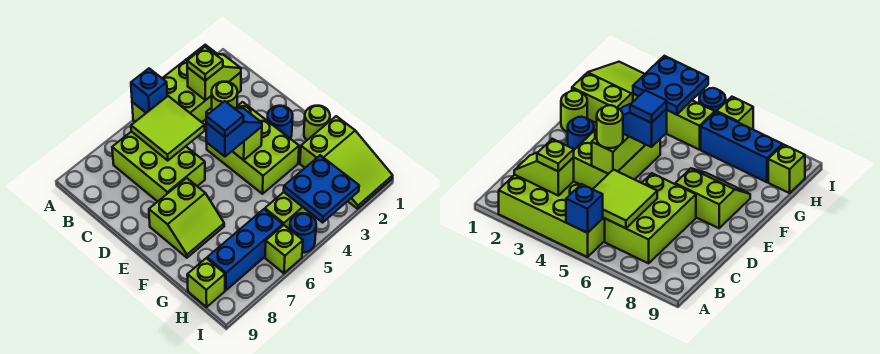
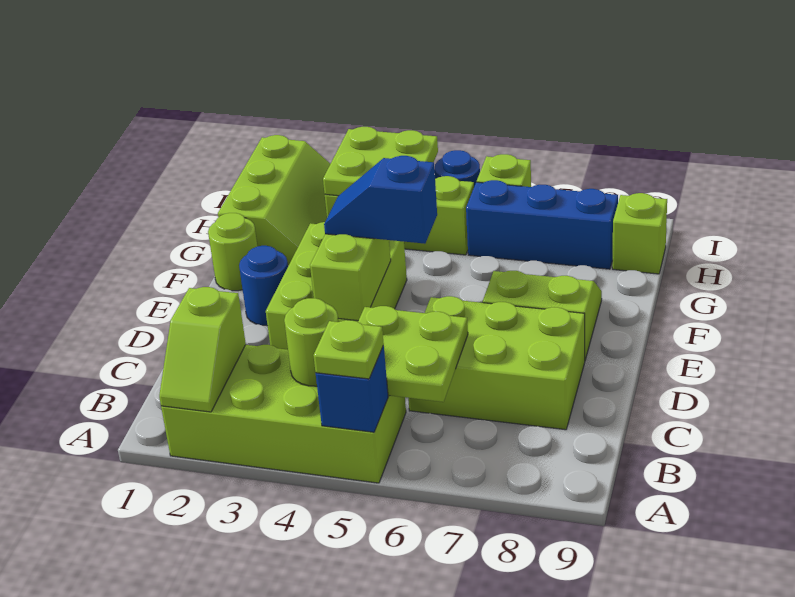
lime slope B2:B3 level 2 top 3 -> lime slope A2:B2 level 2 top B
lime plate B3 level 3 -> lime plate A5 level 3
lime tile B5:C6 level 2 -> lime plate B5:C6 level 2
lime brick B6:D7 level 1 -> lime brick C6:D8 level 1
lime round brick D4 level 3 -> lime round brick B4 level 2
blue tile E5 level 4 -> none
lime slope G1:I2 level 1 top G -> lime slope G1:I2 level 1 top 1
blue plate H3:I4 level 2 -> lime plate H3:I4 level 2

